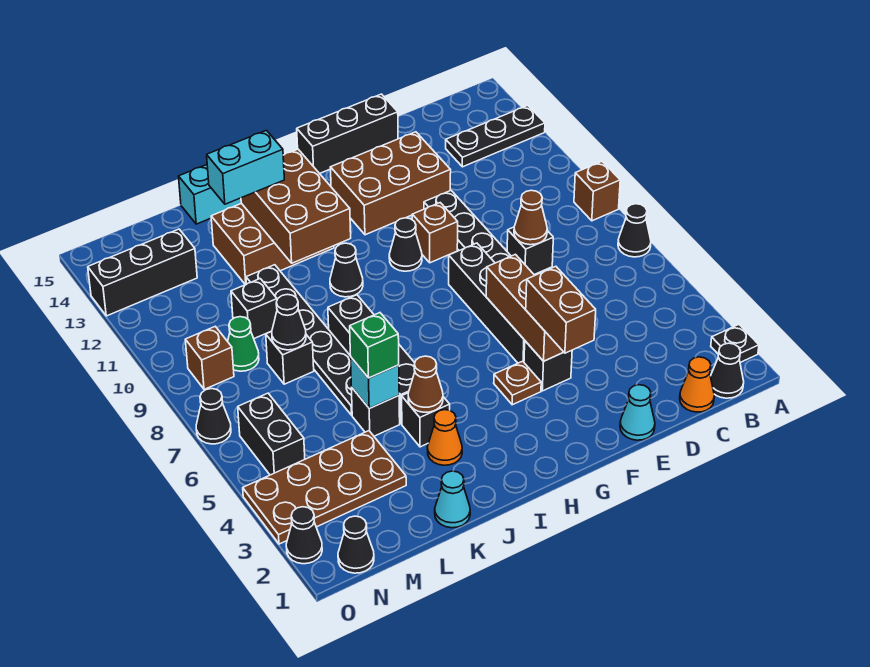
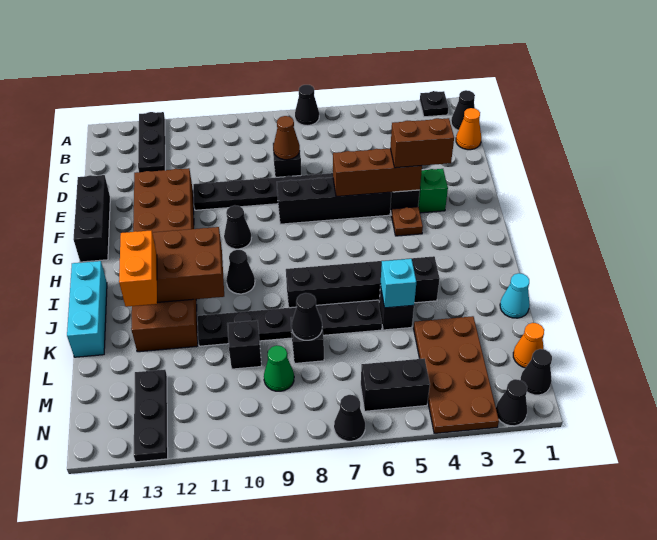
brown brick A9 level 1 -> none
cyan cone E1 level 1 -> none
brown brick F10 level 1 -> none
orange cone J3 level 1 -> orange cone M1 level 1
brown cone J4 level 2 -> none
cyan brick J13:K13 level 3 -> orange brick J13:K13 level 3
green brick K5 level 3 -> green brick F3 level 1
black brick M13:O13 level 1 -> black plate M13:O13 level 1
brown brick N9 level 1 -> none

